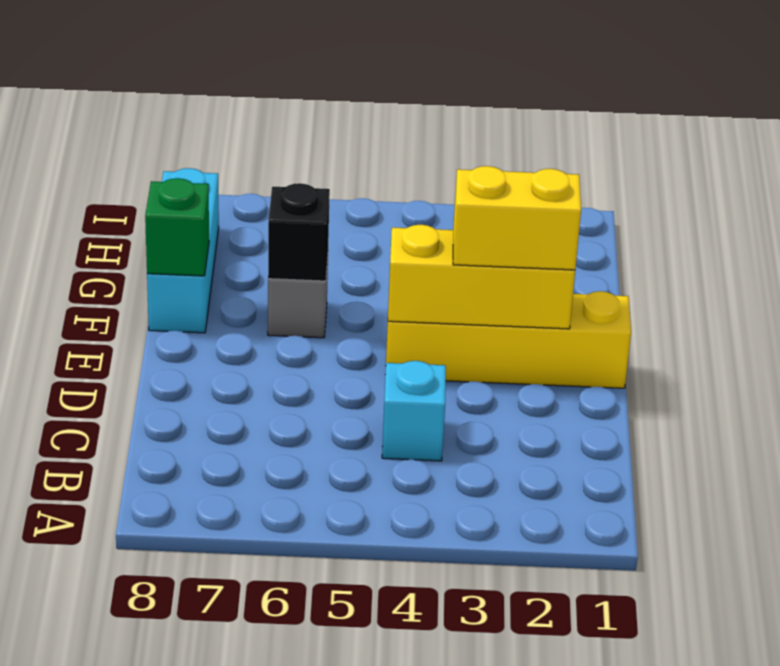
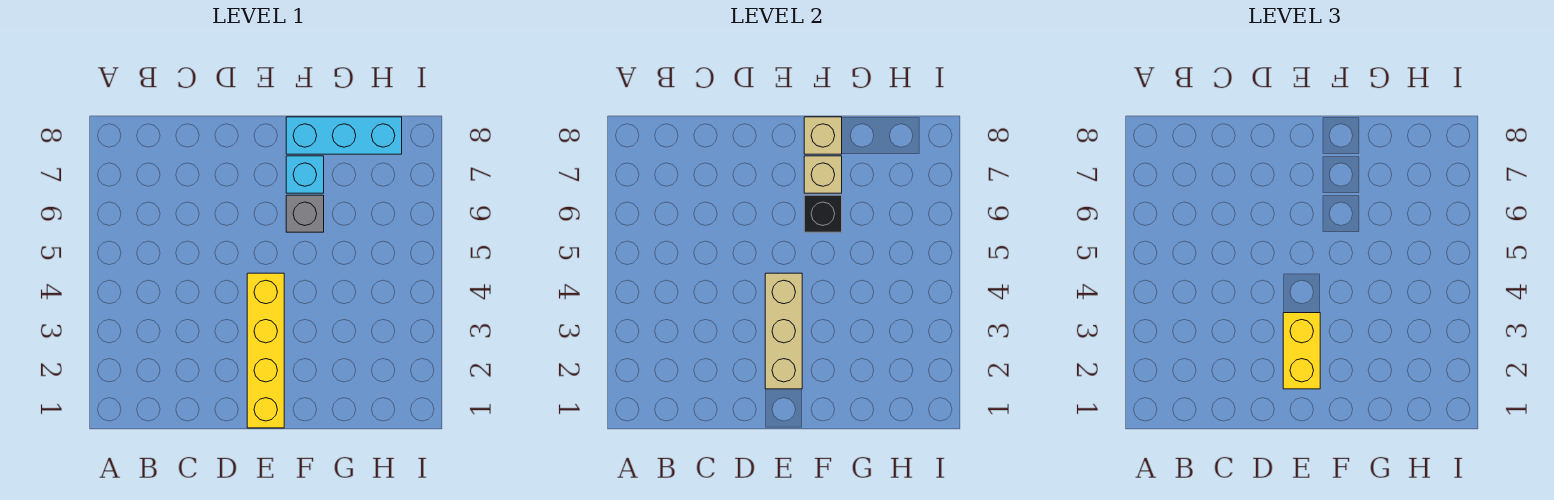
cyan brick C4 level 1 -> cyan brick F7 level 1
yellow brick E2:E4 level 2 -> tan brick E2:E4 level 2
none -> tan brick F7 level 2
green brick F8 level 2 -> tan brick F8 level 2

